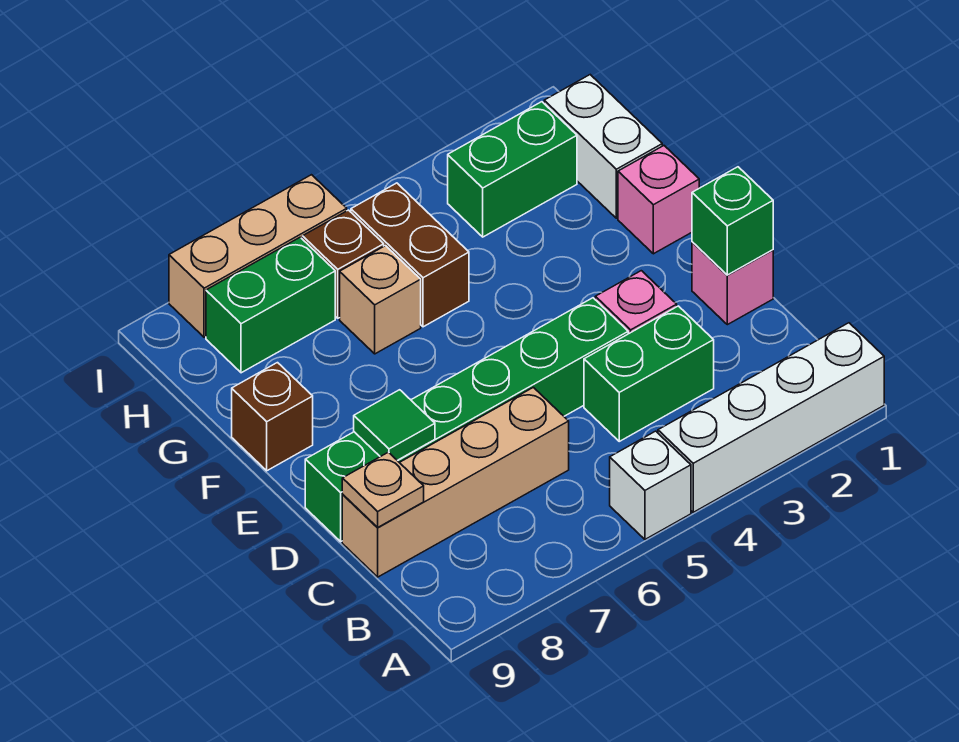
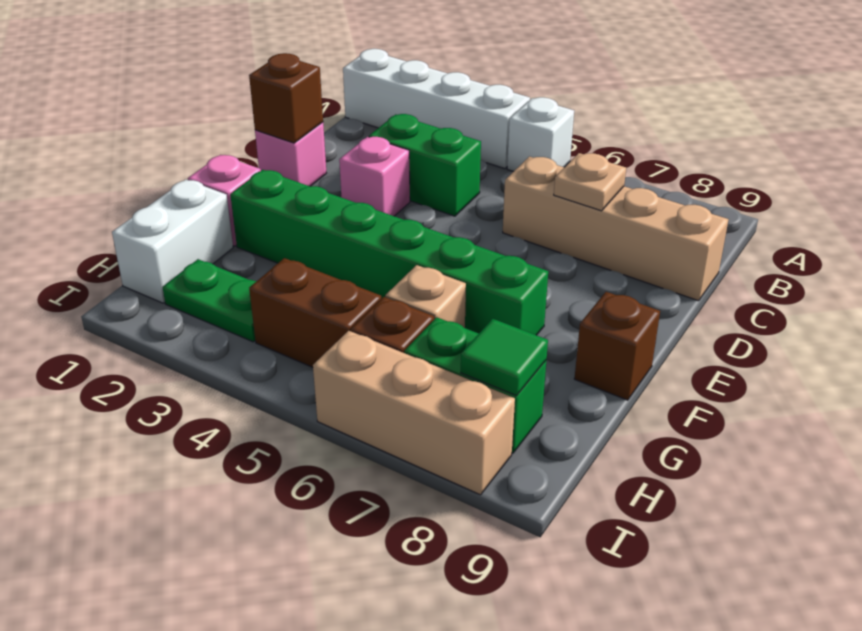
tan plate C9 level 2 -> tan plate C7 level 2
green brick D1 level 2 -> brown brick D1 level 2
green brick D4:D9 level 1 -> green brick F2:F7 level 1
green tile D8 level 2 -> green tile H8 level 2
brown brick G5:H5 level 1 -> brown brick H4:H5 level 1
green brick H2:H3 level 1 -> green plate H2:H3 level 1

